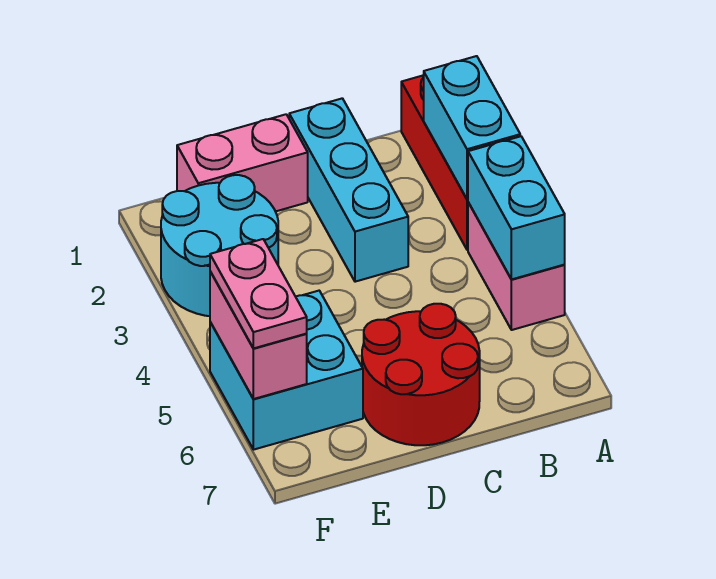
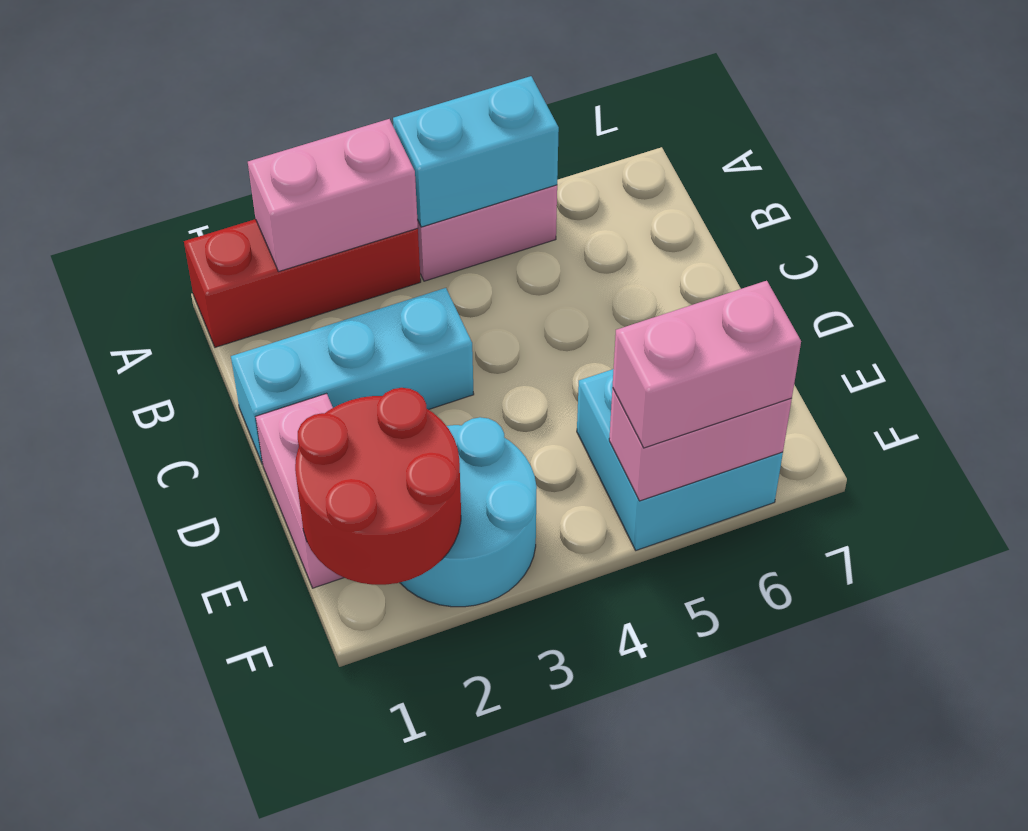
cyan brick A2:A3 level 2 -> pink brick A2:A3 level 2
red round brick C6:D7 level 1 -> red round brick E1:F2 level 2
pink plate F5:F6 level 3 -> pink brick F5:F6 level 3

